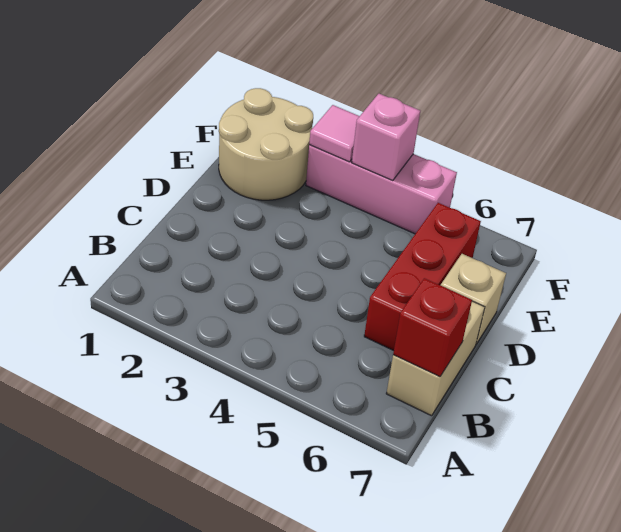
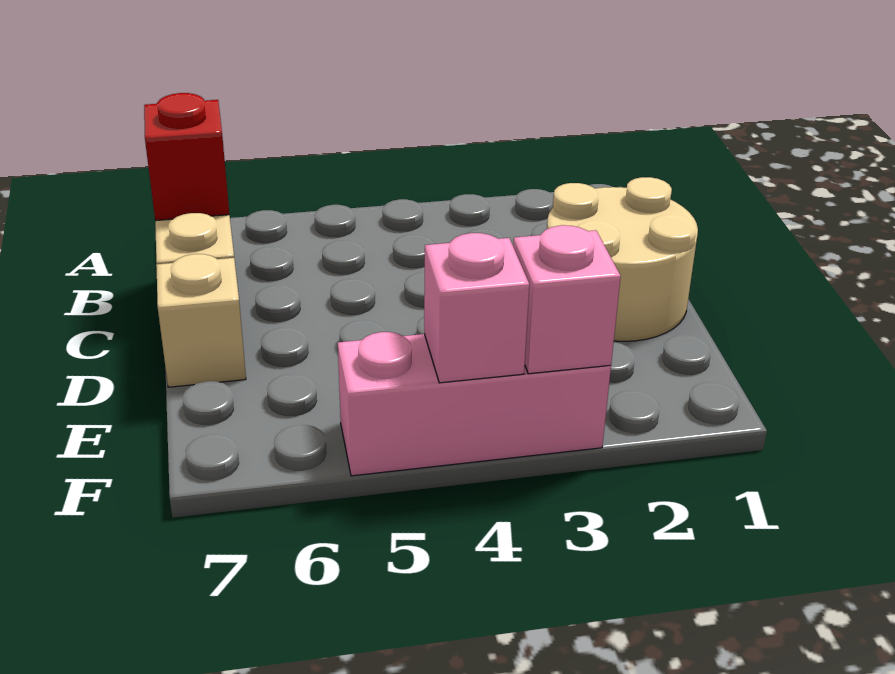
red brick C6:E6 level 1 -> none
tan round brick E1:F2 level 1 -> tan round brick C1:D2 level 1
pink tile F3 level 2 -> pink brick F3 level 2

